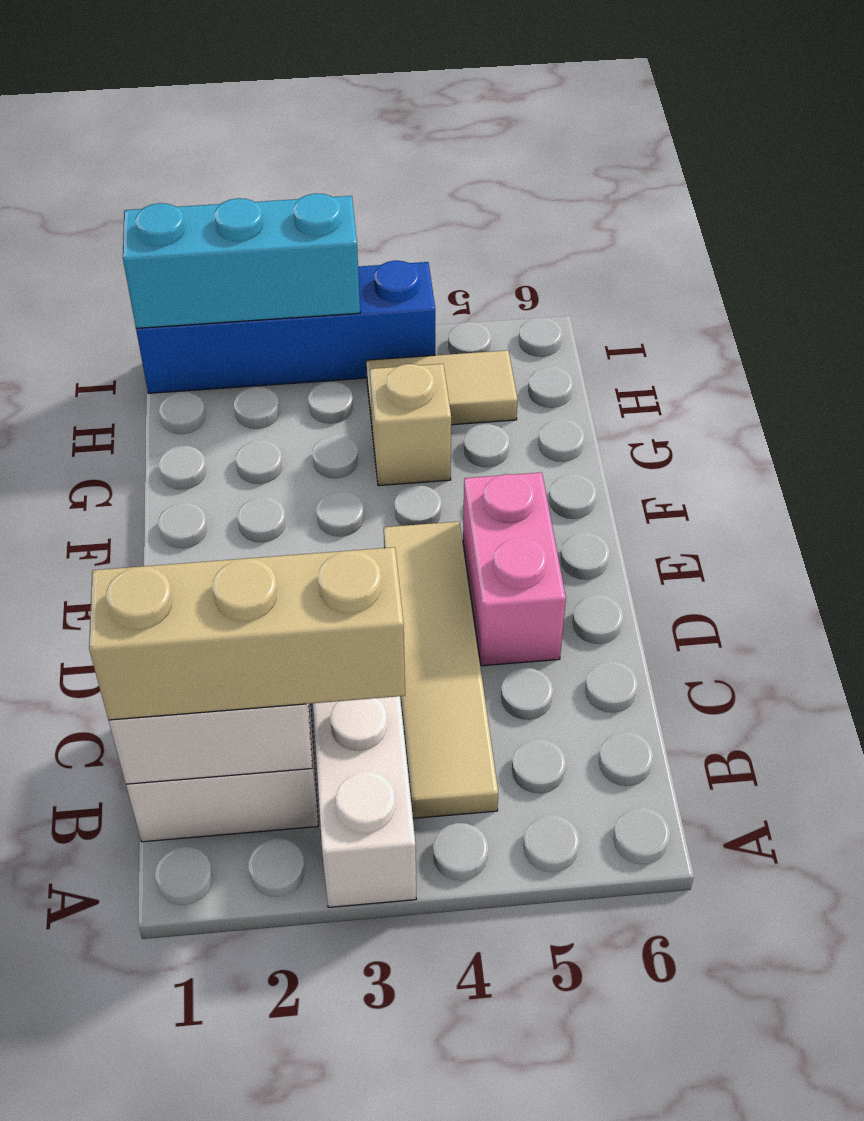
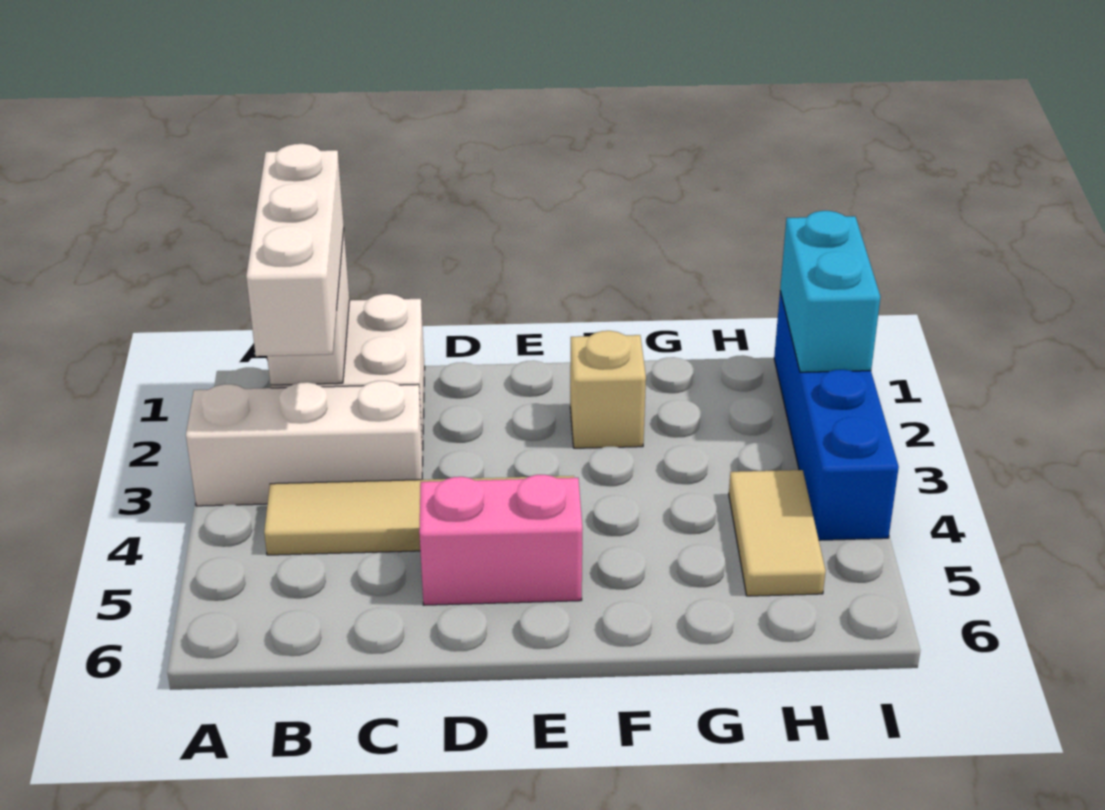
tan brick B1:B3 level 3 -> white brick B1:B3 level 3
tan brick G4 level 1 -> tan brick F2 level 1
cyan brick I1:I3 level 2 -> cyan brick I1:I2 level 2

